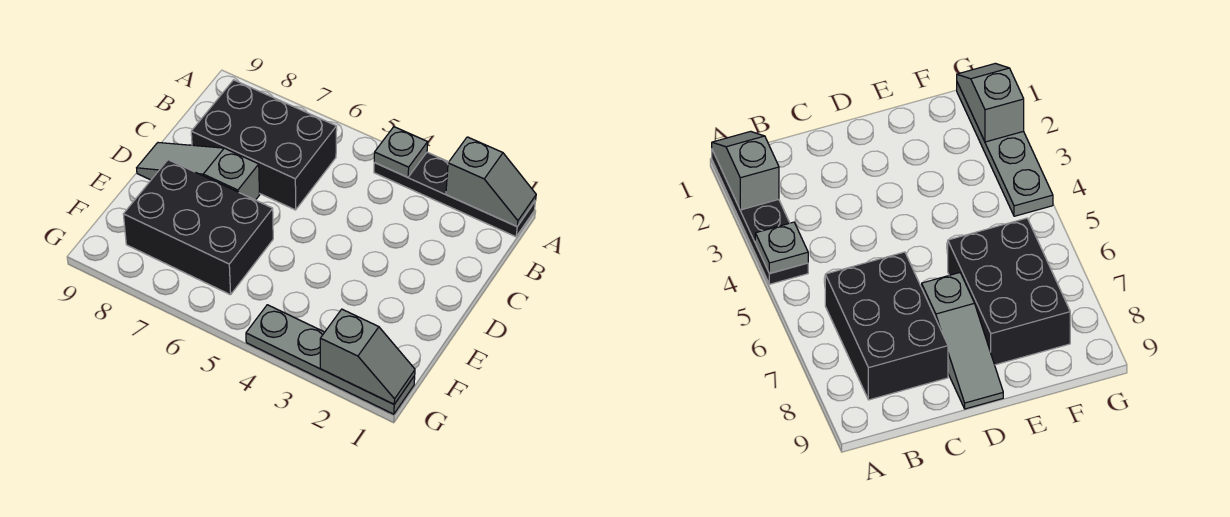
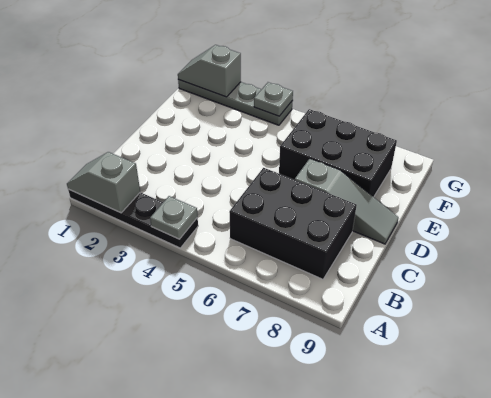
none -> grey plate G4 level 2

